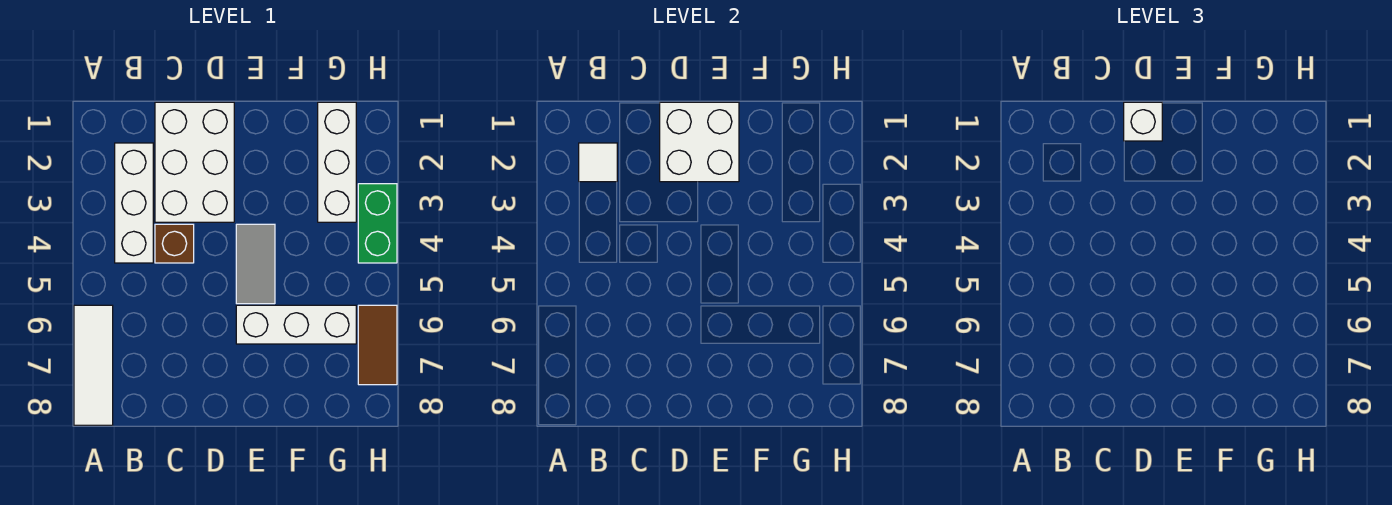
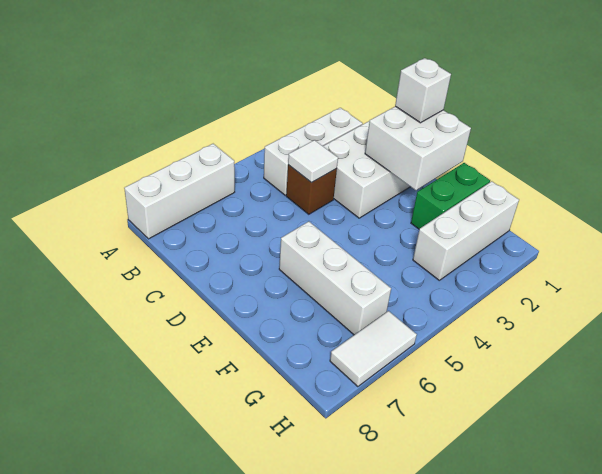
white tile A6:A8 level 1 -> white brick A6:A8 level 1
white tile B2 level 2 -> white tile C4 level 2
grey tile E4:E5 level 1 -> none
green brick H3:H4 level 1 -> green brick F1:F2 level 1
brown tile H6:H7 level 1 -> white tile H6:H7 level 1

